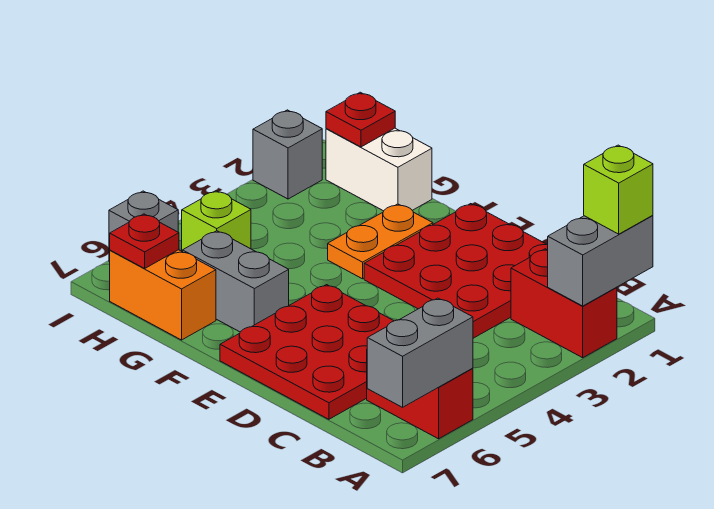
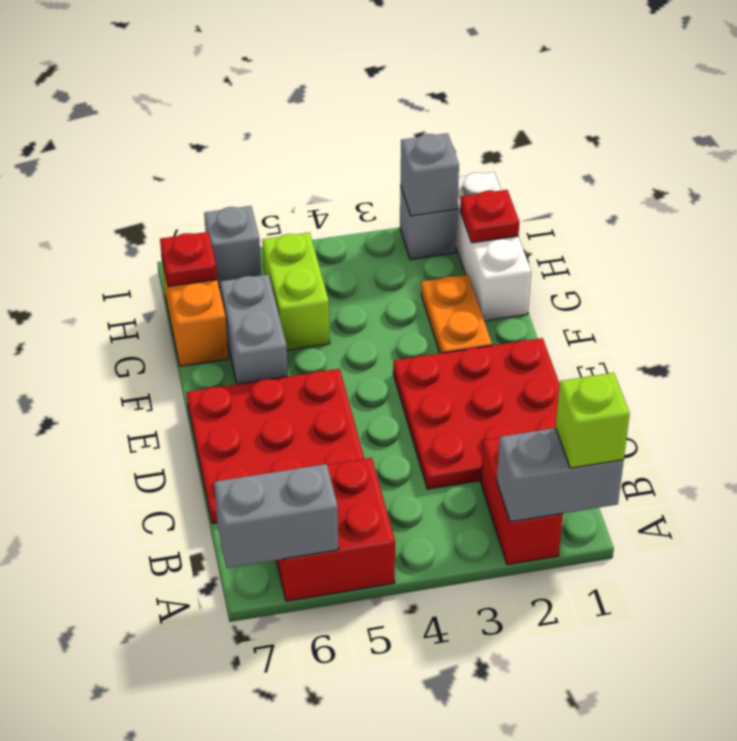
red brick A6:B6 level 1 -> red brick A5:B6 level 1
orange plate F2:F3 level 1 -> orange plate F2:G2 level 1
white brick G1:H1 level 1 -> white brick G1:I1 level 1
lime brick H5 level 1 -> lime brick G5:H5 level 1
none -> grey brick I2 level 2

